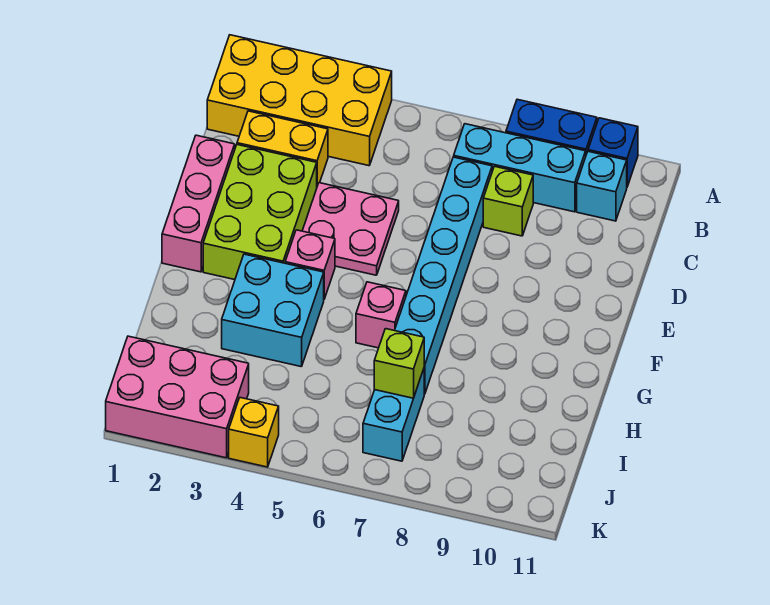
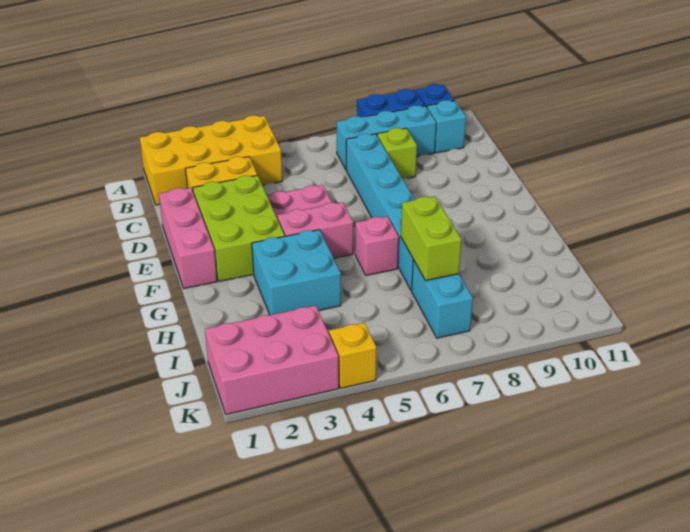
pink brick F4 level 1 -> pink brick F4:F5 level 1
lime brick I7 level 2 -> lime brick H7:I7 level 2

